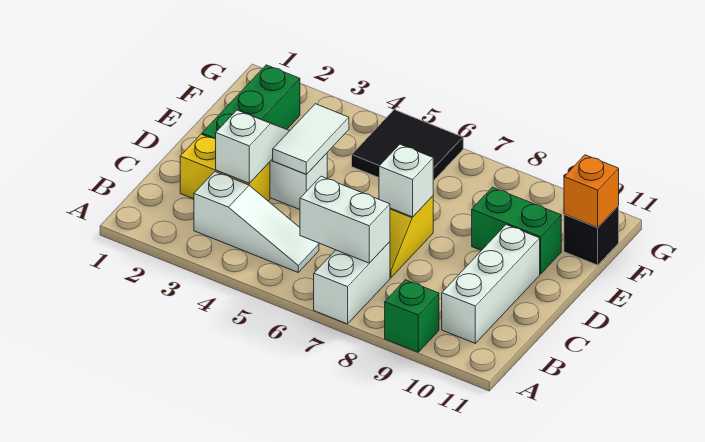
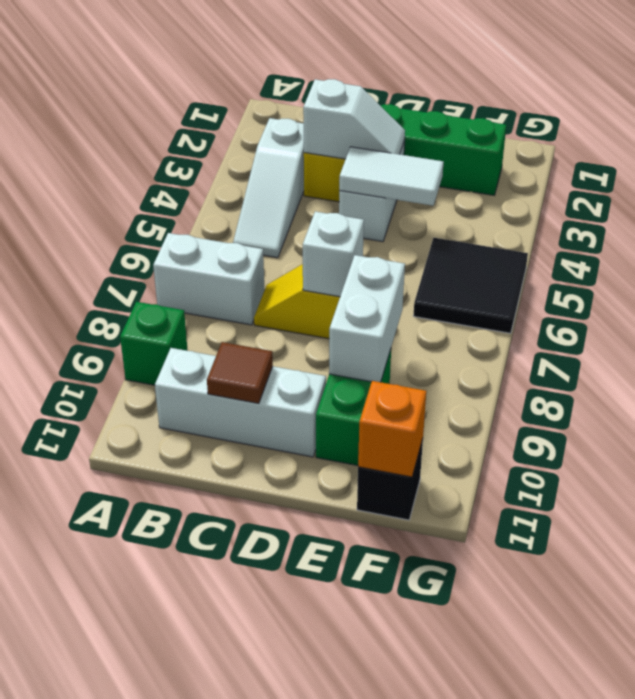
white brick B6:B7 level 2 -> white brick E8:E9 level 2
none -> brown tile C10 level 2

